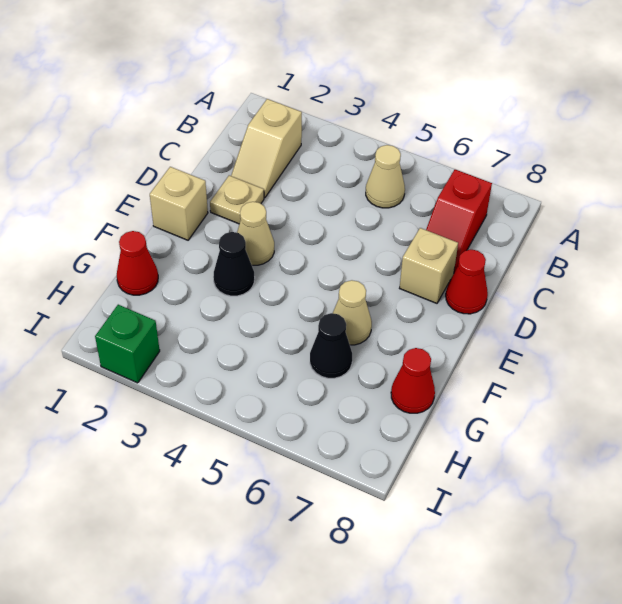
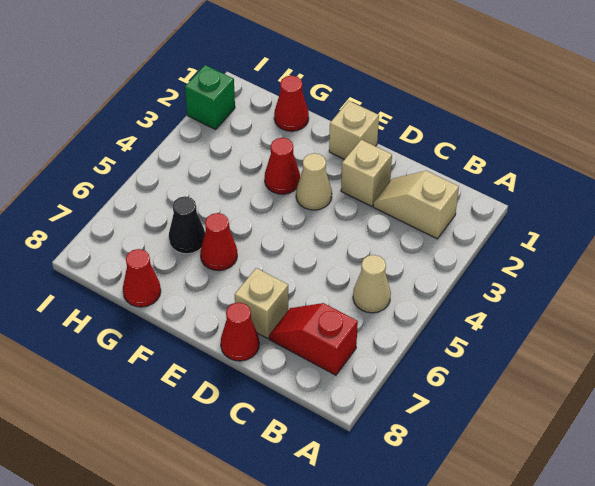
tan plate D2 level 1 -> tan brick D2 level 1
black cone F3 level 1 -> red cone F3 level 1
tan cone F6 level 1 -> red cone F6 level 1

